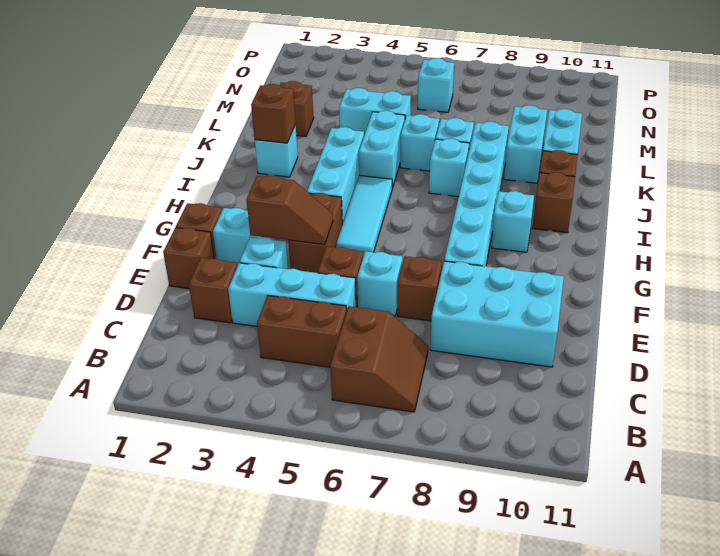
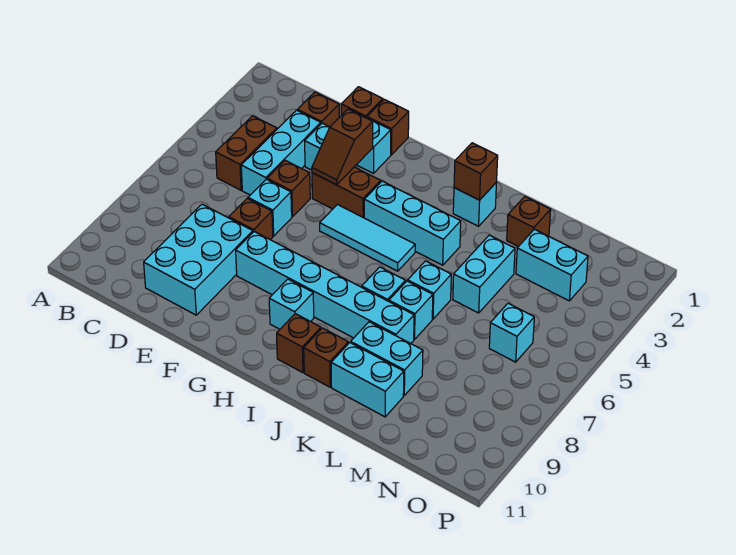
brown slope B6:C7 level 1 top 6 -> none
cyan brick J5:K5 level 1 -> cyan brick M3:N3 level 1

